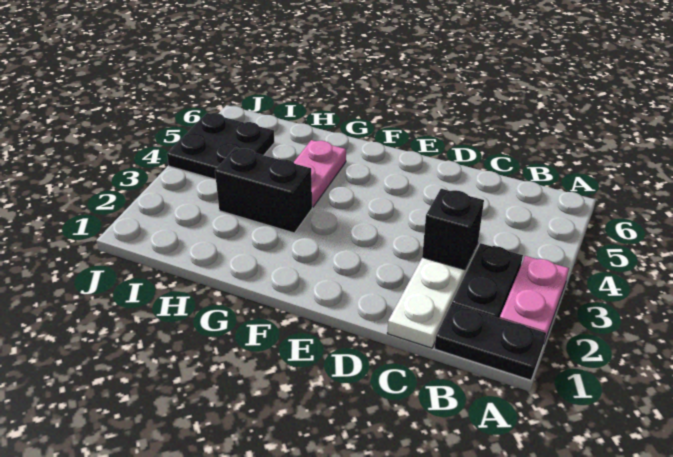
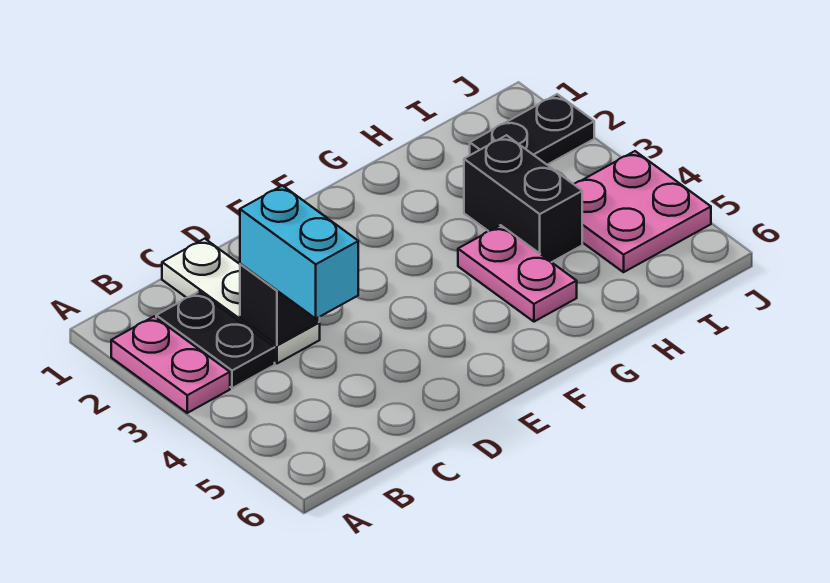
black plate A1:B1 level 1 -> black plate I2:J2 level 1
none -> cyan brick C3:C4 level 3
black brick G3:H3 level 1 -> black brick H3:H4 level 1
black plate I4:J5 level 1 -> pink plate I4:J5 level 1

